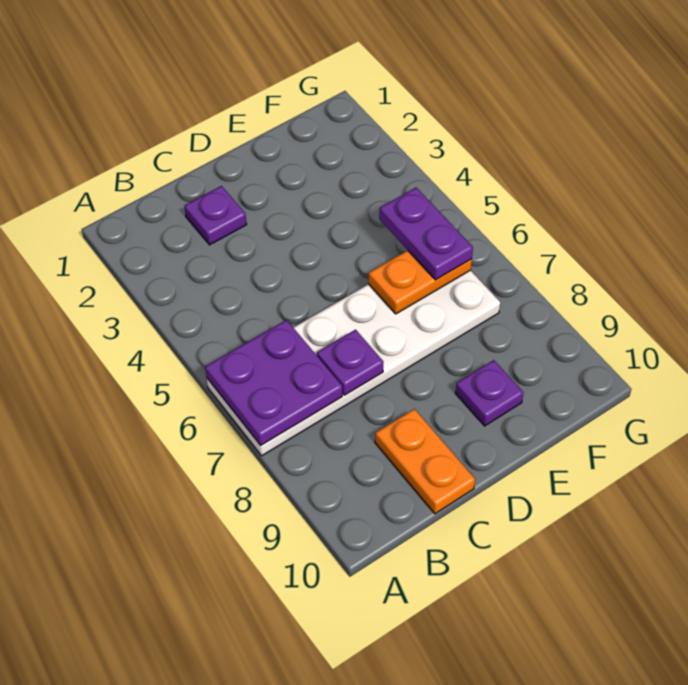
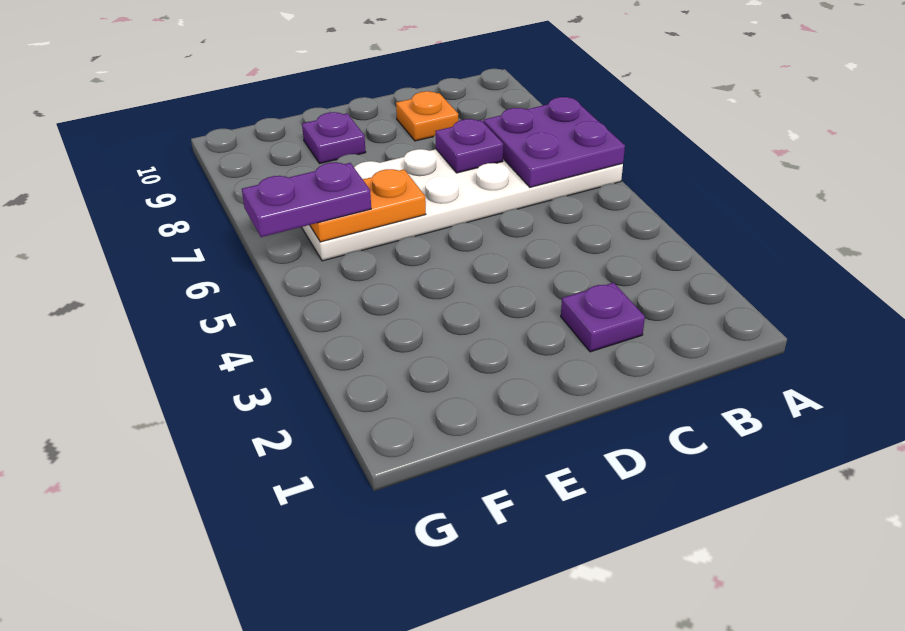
orange plate C9:C10 level 1 -> orange plate C9 level 1
purple plate F5:F6 level 3 -> purple plate F6:G6 level 3

